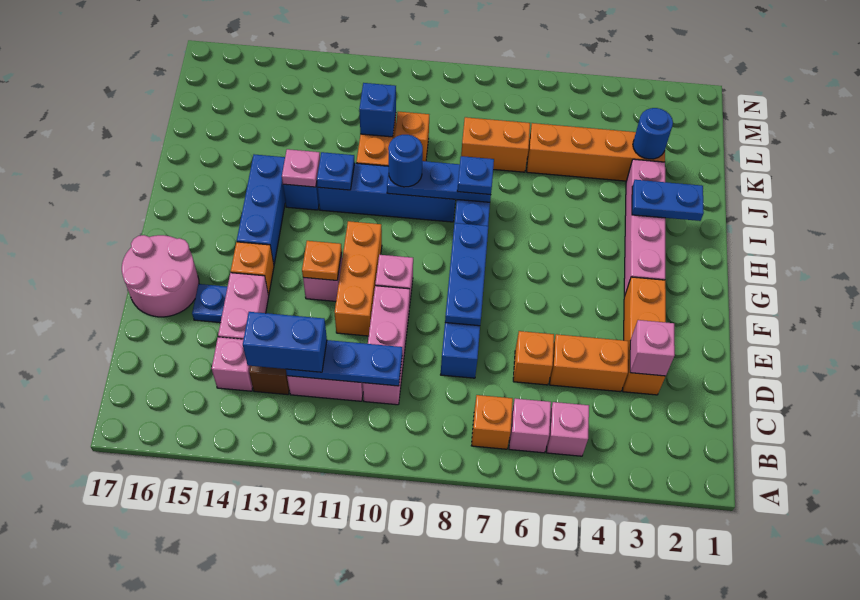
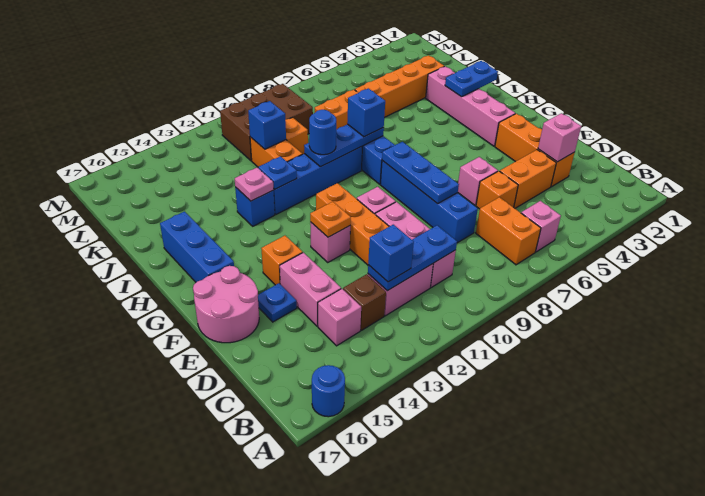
pink brick B5 level 1 -> pink brick E6 level 1
orange brick B7 level 1 -> orange brick B7:C7 level 1
blue brick C12:C13 level 3 -> blue brick C12 level 3
blue brick G14:I14 level 1 -> blue brick G16:I16 level 1
blue plate I8 level 3 -> blue brick I8 level 3
blue round brick K3 level 2 -> blue round brick A16 level 1
none -> brown brick L9:M11 level 1

